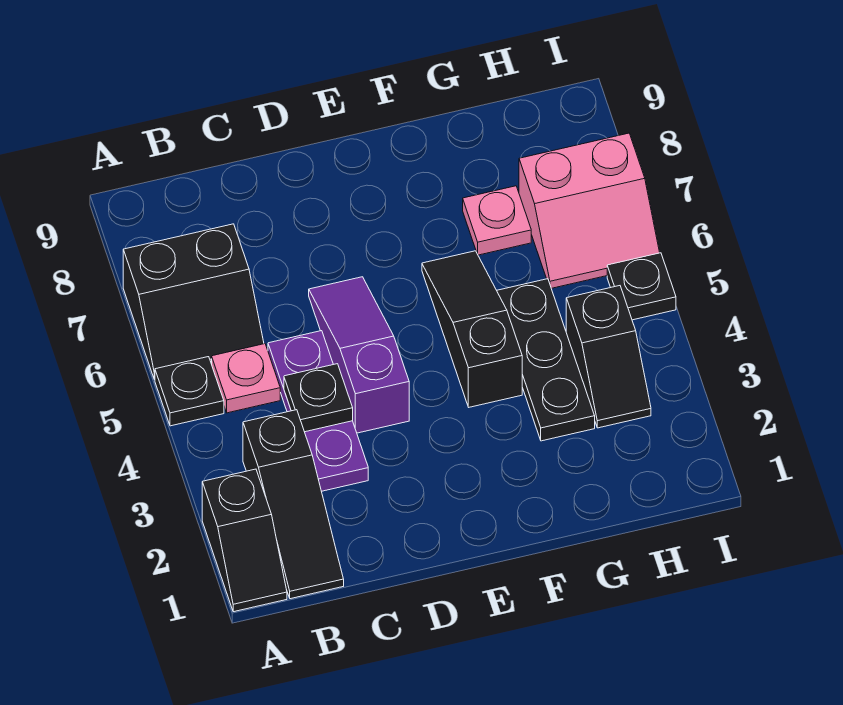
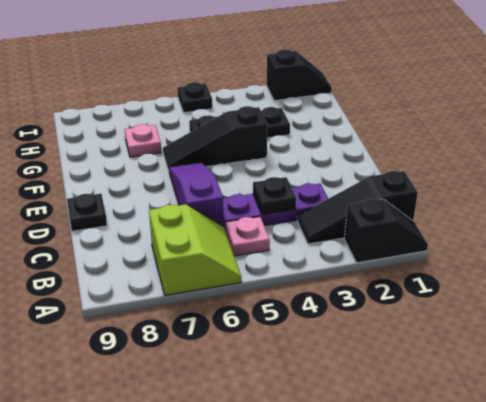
black plate A5 level 1 -> black plate D9 level 1
black slope A6:B7 level 1 top 7 -> lime slope A6:B7 level 1 top 7
black slope B1:B3 level 1 top 3 -> black slope B1:B3 level 1 top 1
purple slope D4:D6 level 1 top 4 -> purple slope C6:E6 level 1 top C
black slope H3:H4 level 1 top 4 -> black slope I1:I2 level 1 top 2
pink slope H6:I7 level 1 top 7 -> none

